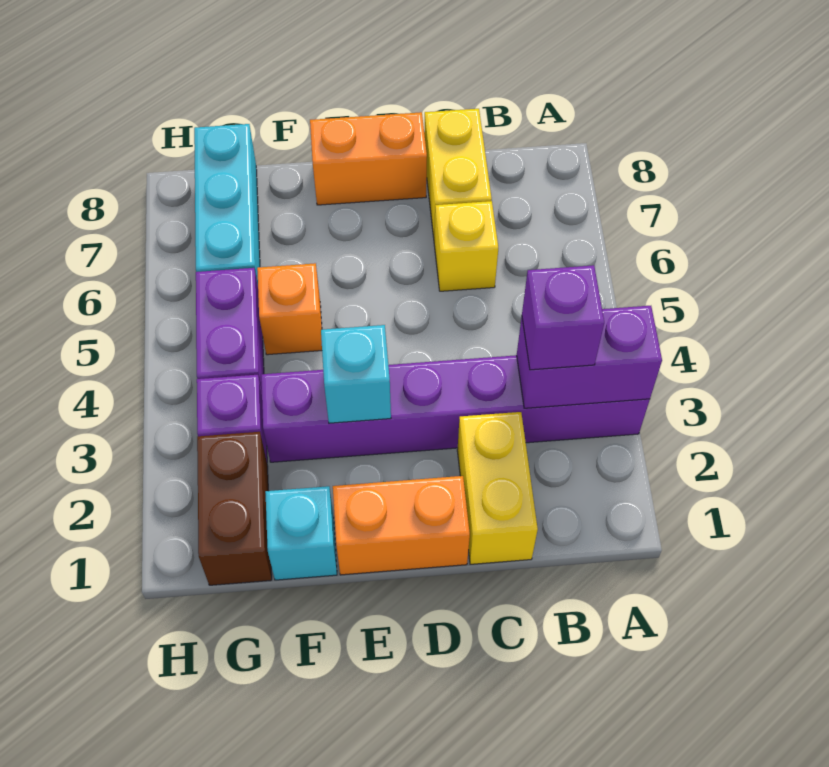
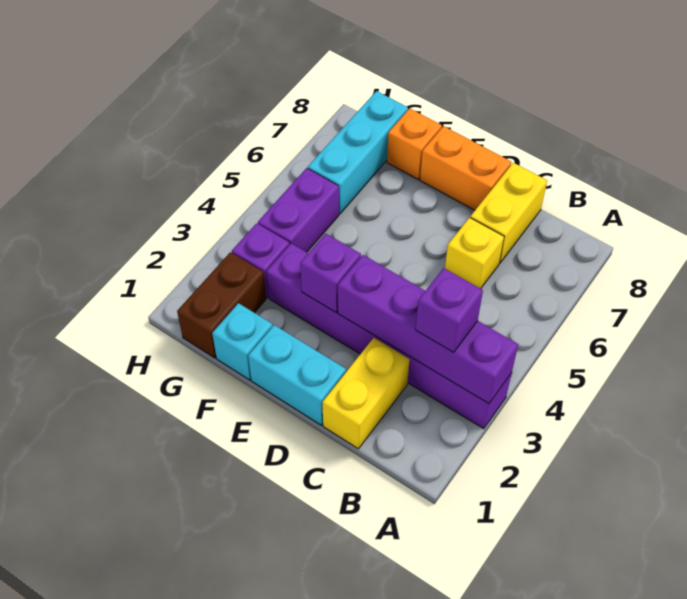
purple brick A3:B3 level 2 -> purple brick A3:D3 level 2
orange brick D1:E1 level 1 -> cyan brick D1:E1 level 1
cyan brick E3 level 2 -> purple brick E3 level 2
orange brick F5 level 1 -> orange brick F8 level 1

